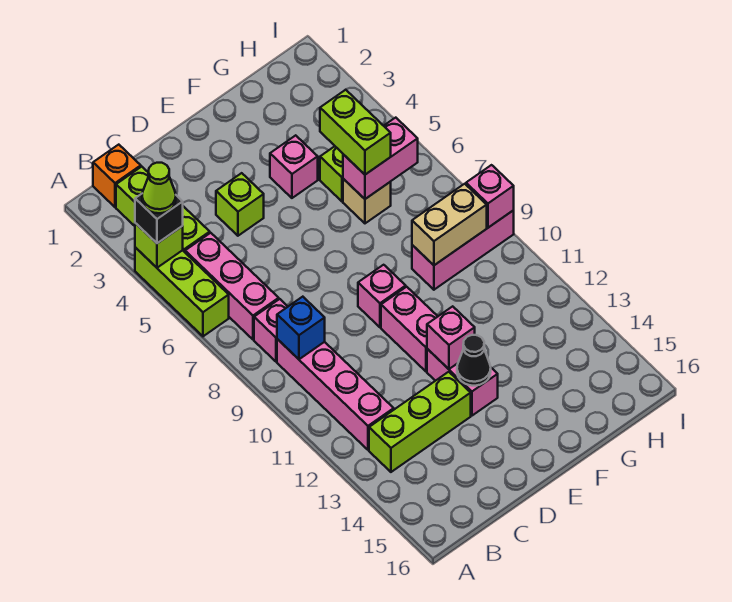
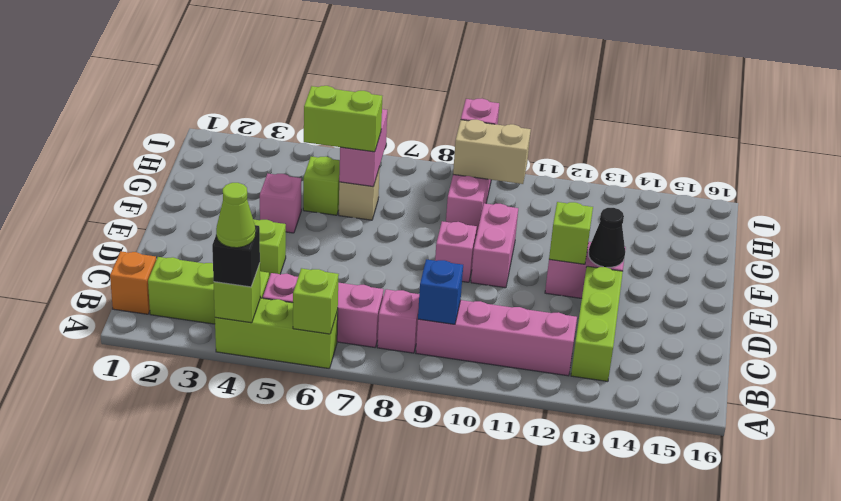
none -> lime brick A6 level 2
pink brick E10:E11 level 1 -> pink brick E10:F10 level 1
pink brick E12 level 2 -> lime brick E12 level 2
tan brick G9:H9 level 2 -> tan brick H9:H10 level 2

